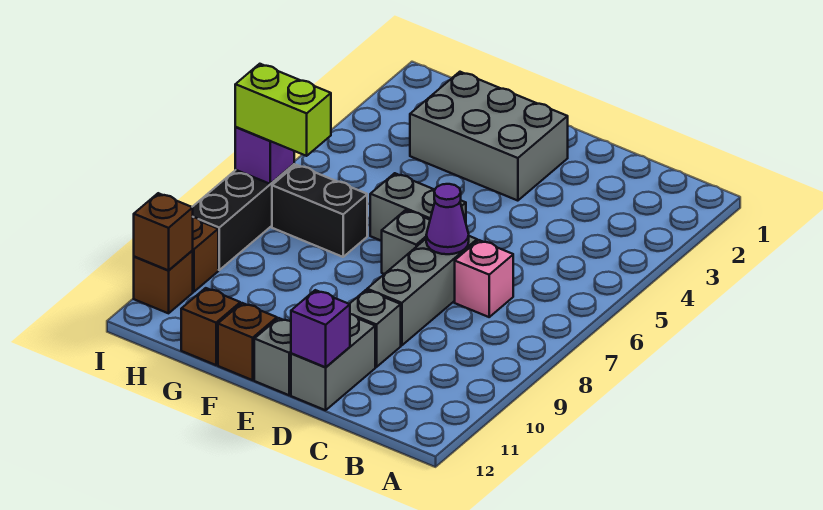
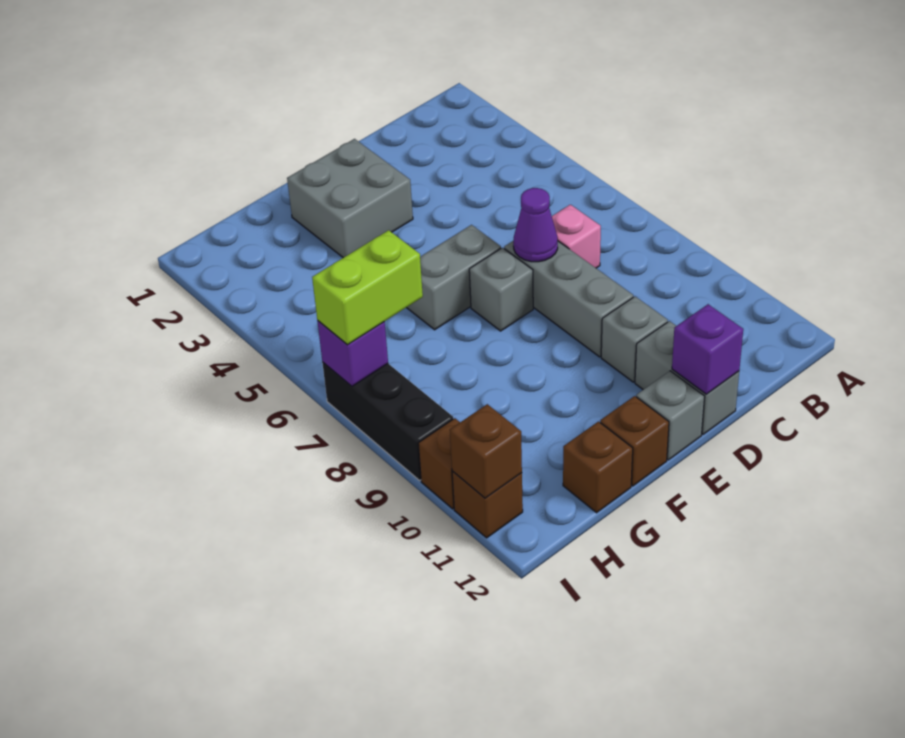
grey brick E2:G3 level 1 -> grey brick E2:F3 level 1
black brick G7:H7 level 1 -> none

